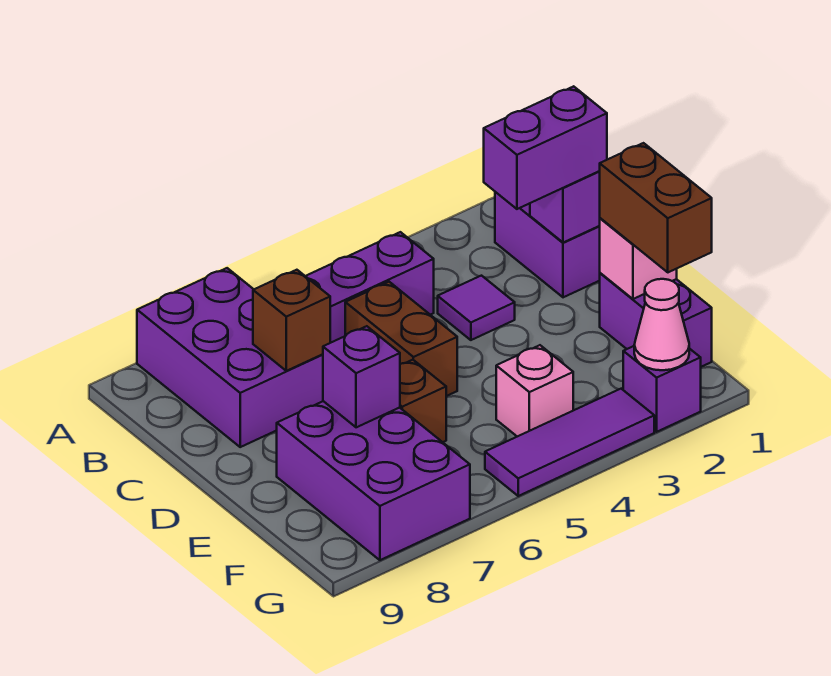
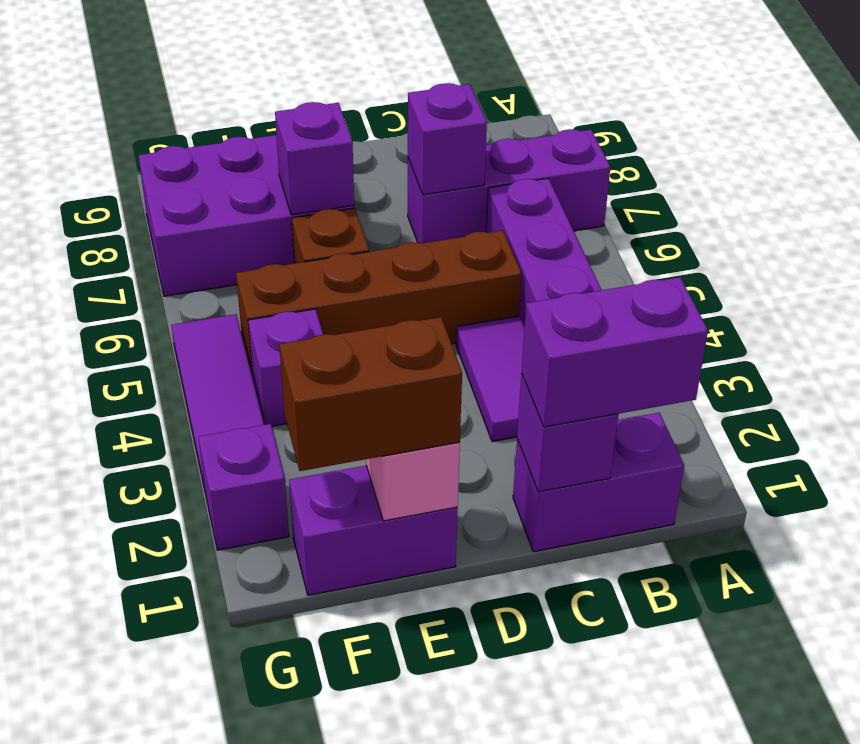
purple brick A7:C8 level 1 -> purple brick A7:C7 level 1
purple brick C1:C2 level 3 -> purple brick B1:C1 level 3
purple tile C3 level 1 -> purple tile C3:C4 level 1
brown brick C5:D5 level 1 -> brown brick C5:F5 level 1
brown brick C7 level 2 -> purple brick C7 level 2
pink brick F4 level 1 -> purple brick F4 level 1
pink cone G2 level 2 -> none

